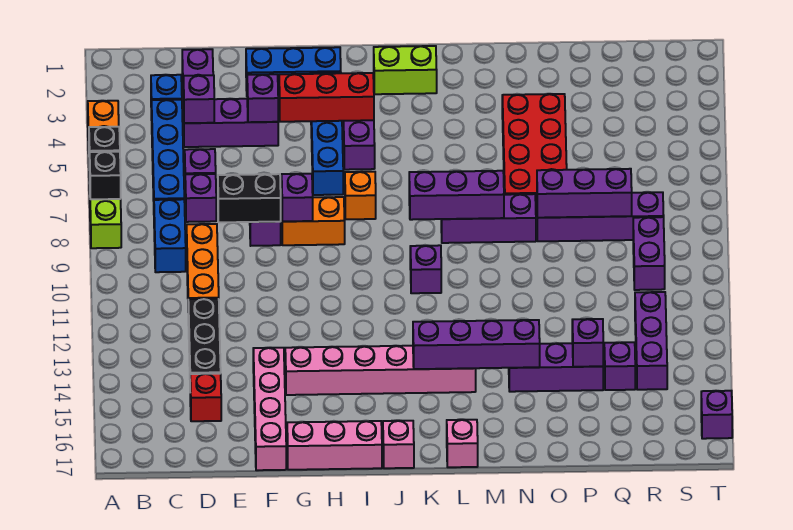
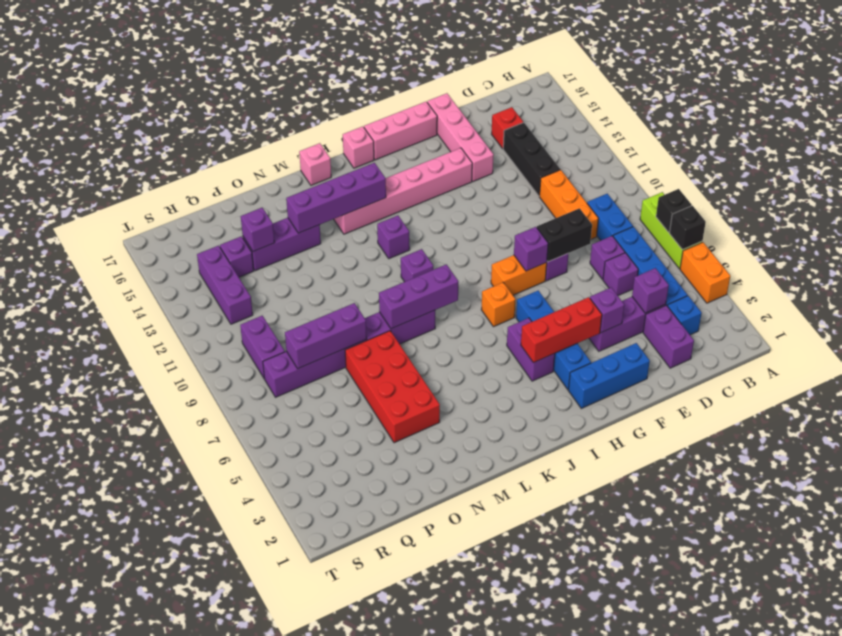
lime brick J2:K2 level 1 -> none
purple brick T16 level 1 -> purple brick K12 level 1

